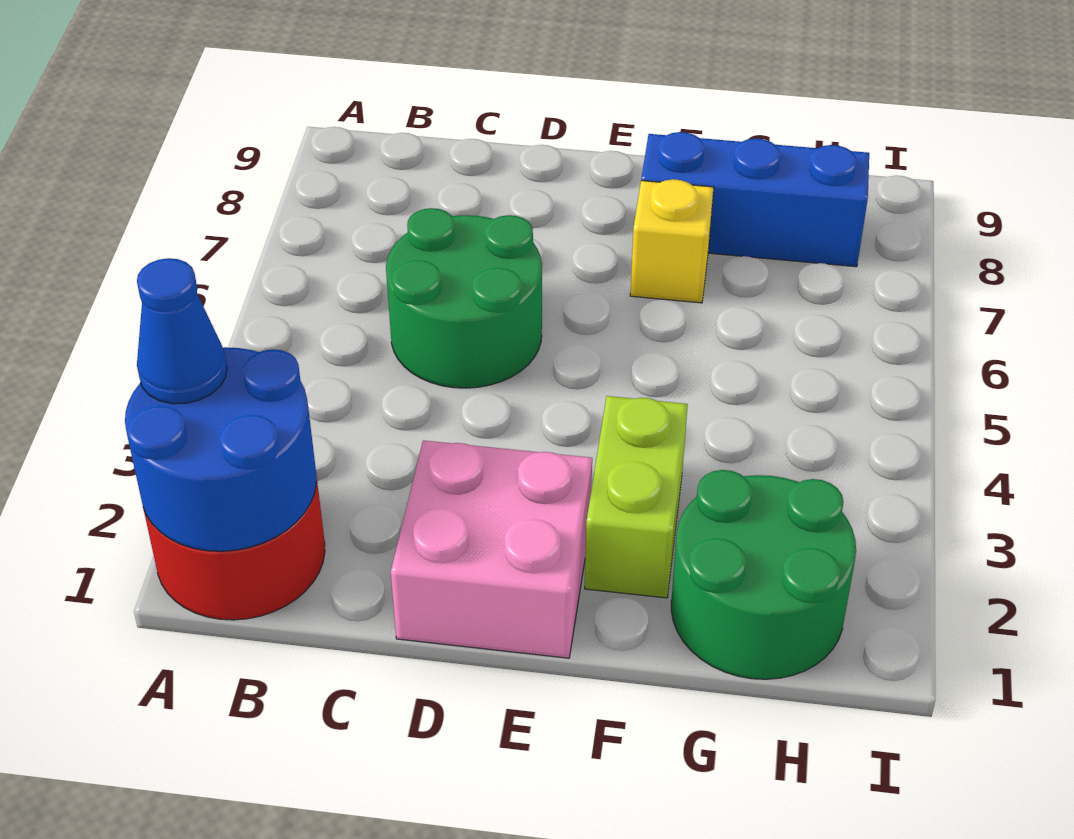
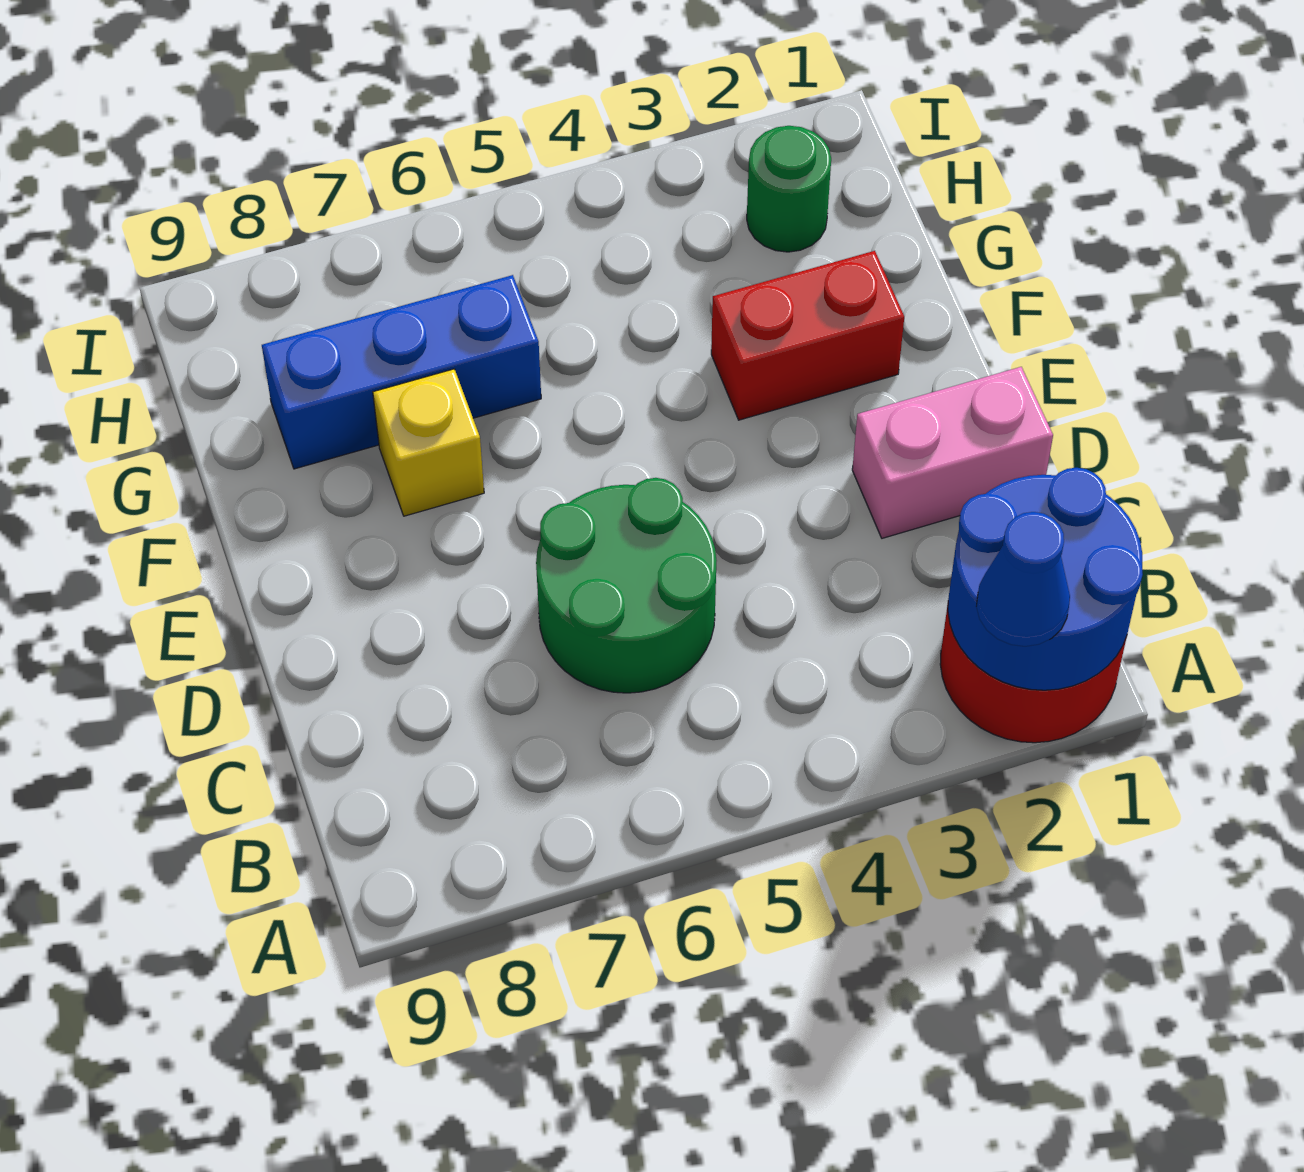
pink brick D1:E2 level 1 -> pink brick D1:D2 level 1
lime brick F2:F3 level 1 -> red brick F2:F3 level 1
blue brick F8:H8 level 1 -> blue brick G6:G8 level 1
green round brick G1:H2 level 1 -> green round brick H2 level 1

